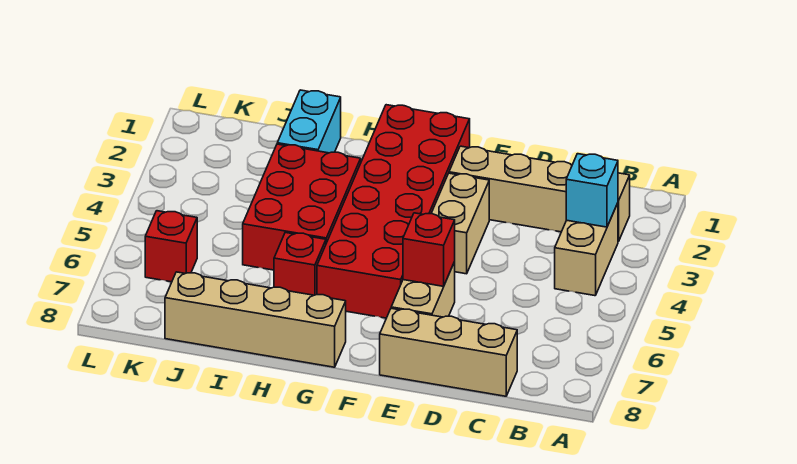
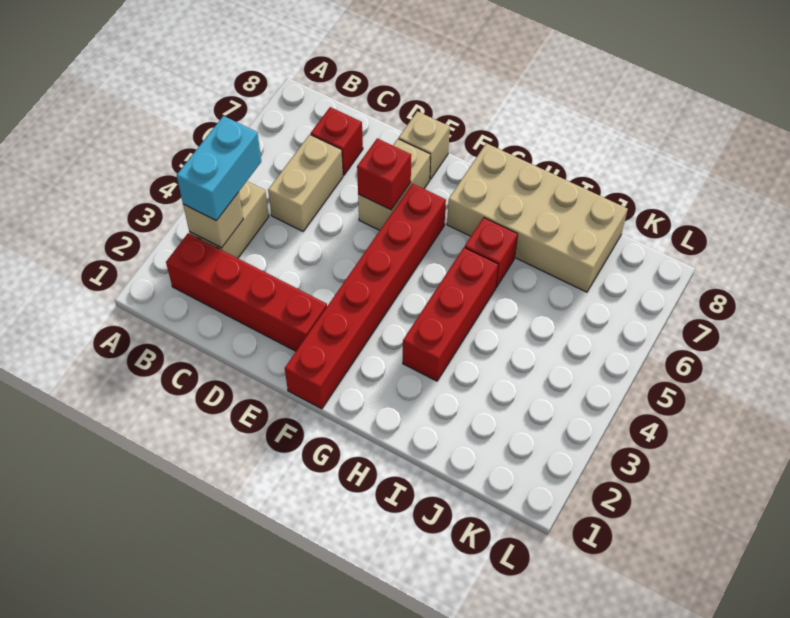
tan brick B2:E2 level 1 -> red brick B2:E2 level 1
cyan brick B3 level 2 -> tan brick B3 level 2
tan brick C8:E8 level 1 -> tan brick E8 level 1
tan brick E3:E4 level 1 -> tan brick C5:C6 level 1
red brick F1:G6 level 1 -> red brick F1:F6 level 1
tan brick G8:J8 level 1 -> tan brick G7:J8 level 1
red brick H3:I5 level 1 -> red brick H3:H5 level 1
cyan brick I1:I2 level 1 -> cyan brick B3:B4 level 3
red brick K6 level 1 -> red brick C7 level 1

